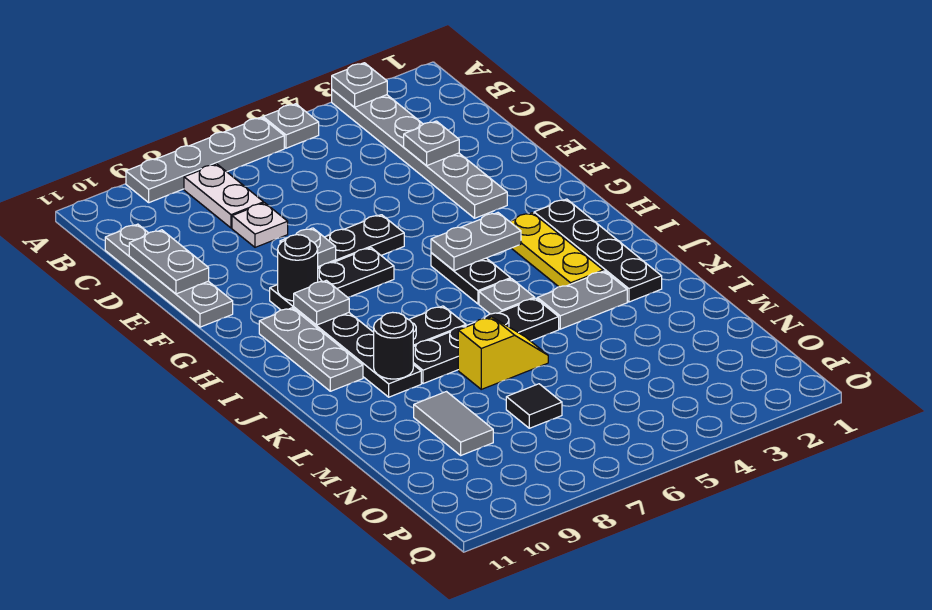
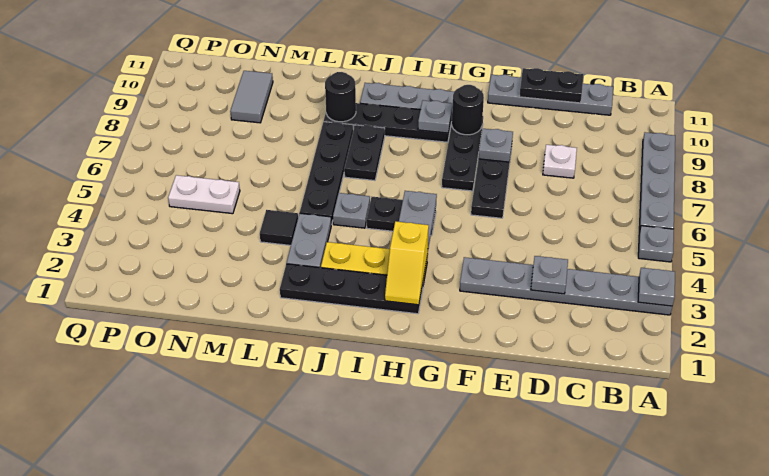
white plate B8:C8 level 1 -> white plate N5:O5 level 1
grey plate D11:E11 level 2 -> black plate D11:E11 level 2
yellow slope L6:L7 level 1 top 7 -> yellow slope H2:H3 level 2 top 3
grey tile M9:N9 level 1 -> grey tile N9:N10 level 1
black tile N7 level 1 -> black tile L4 level 1

